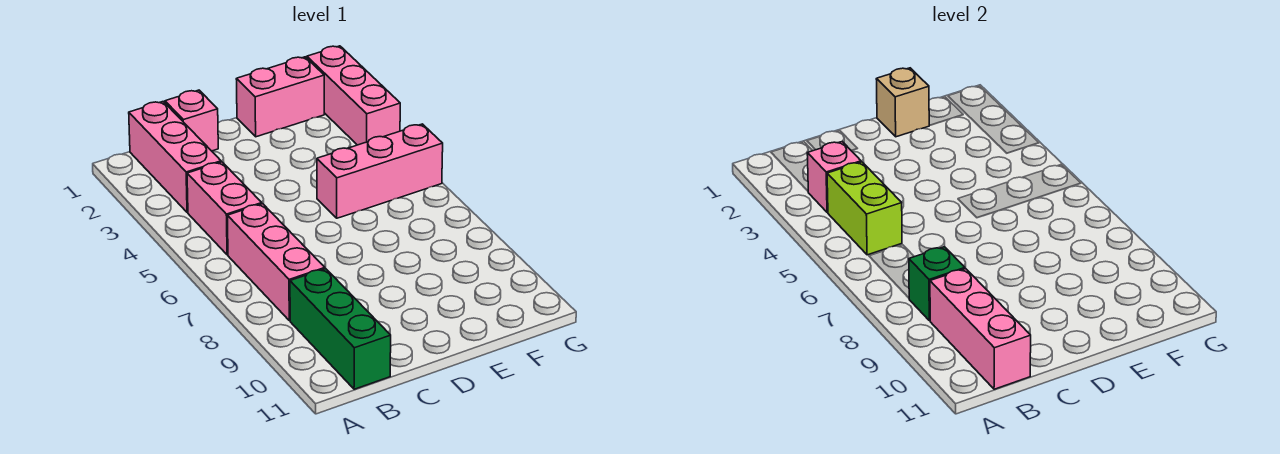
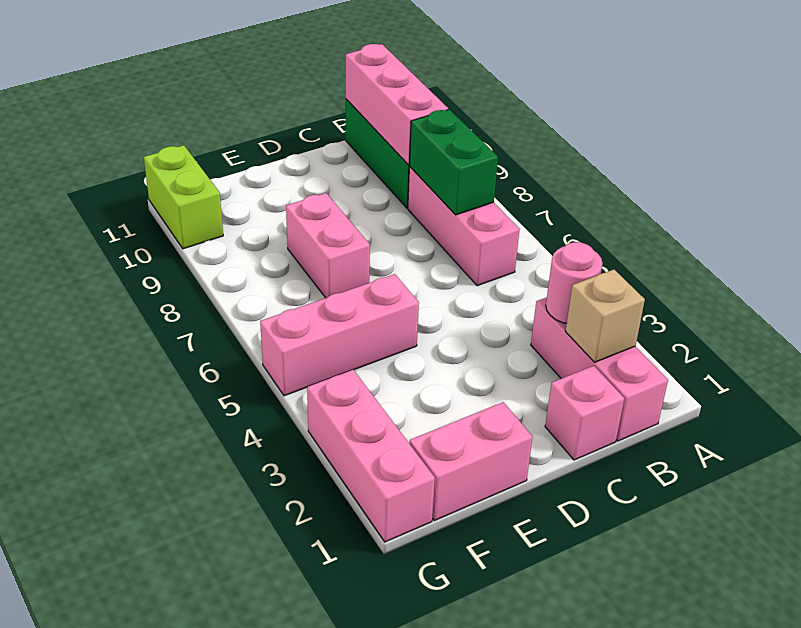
pink brick B3 level 2 -> pink round brick B3 level 2
pink brick B4:B5 level 1 -> pink brick E7:E8 level 1
lime brick B4:B5 level 2 -> lime brick G10:G11 level 1
green brick B8 level 2 -> green brick B7:B8 level 2
tan brick E1 level 2 -> tan brick B2 level 2

